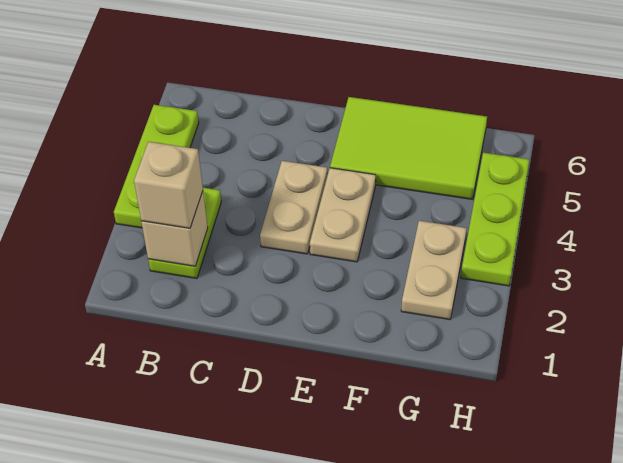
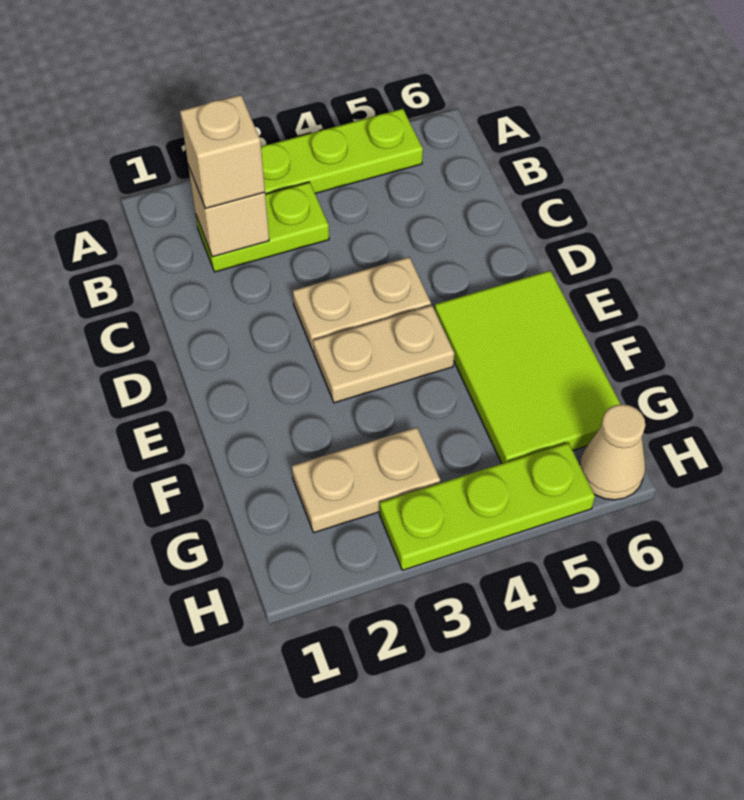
none -> tan cone H6 level 1

